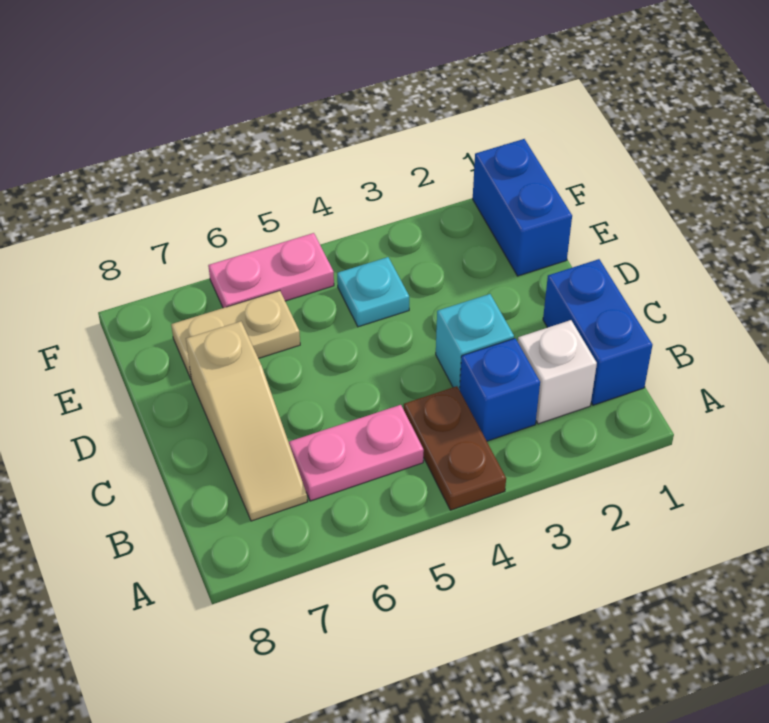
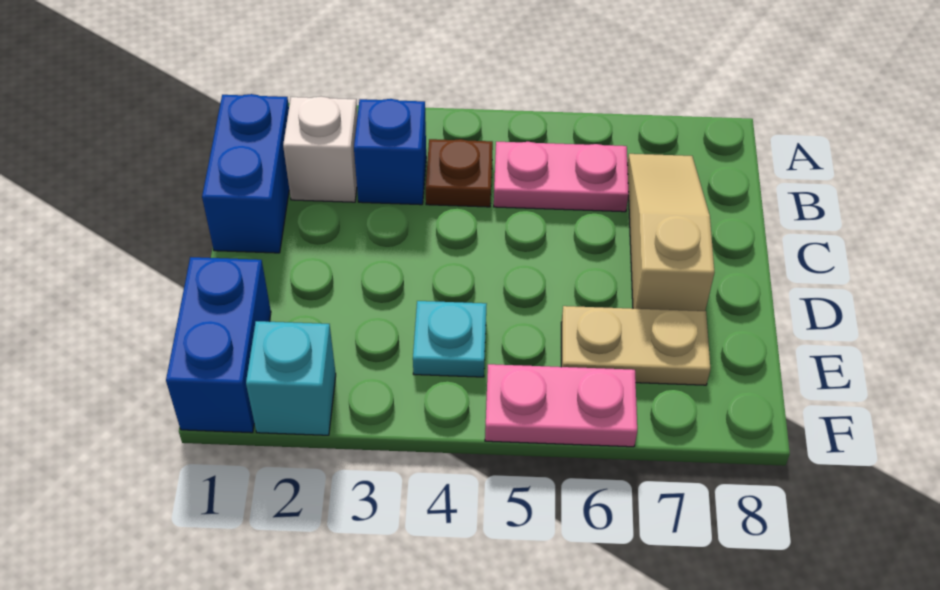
brown plate A4:B4 level 1 -> brown plate B4 level 1
cyan brick C3 level 1 -> cyan brick F2 level 1

